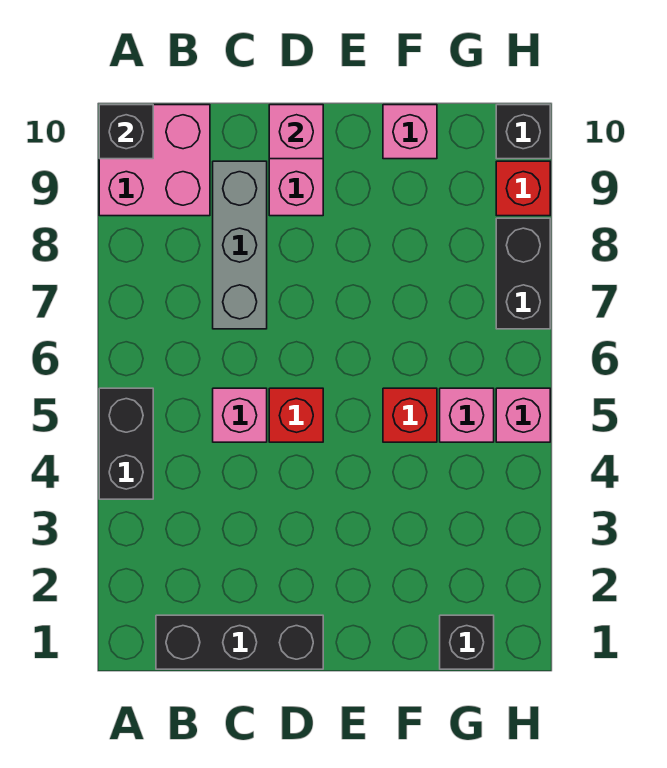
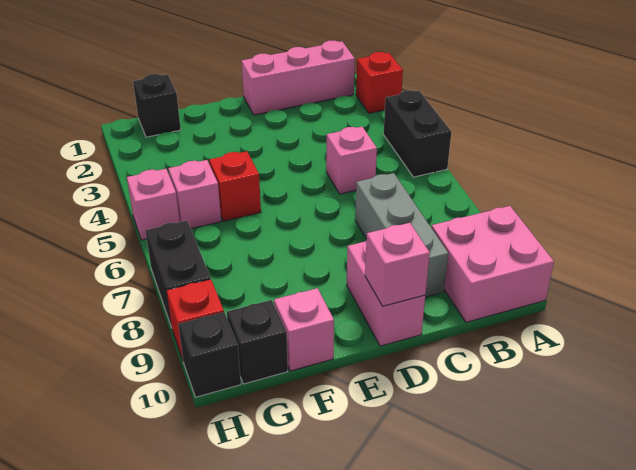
black brick A10 level 2 -> black brick G10 level 1
black brick B1:D1 level 1 -> pink brick B1:D1 level 1
red brick D5 level 1 -> red brick A2 level 1

